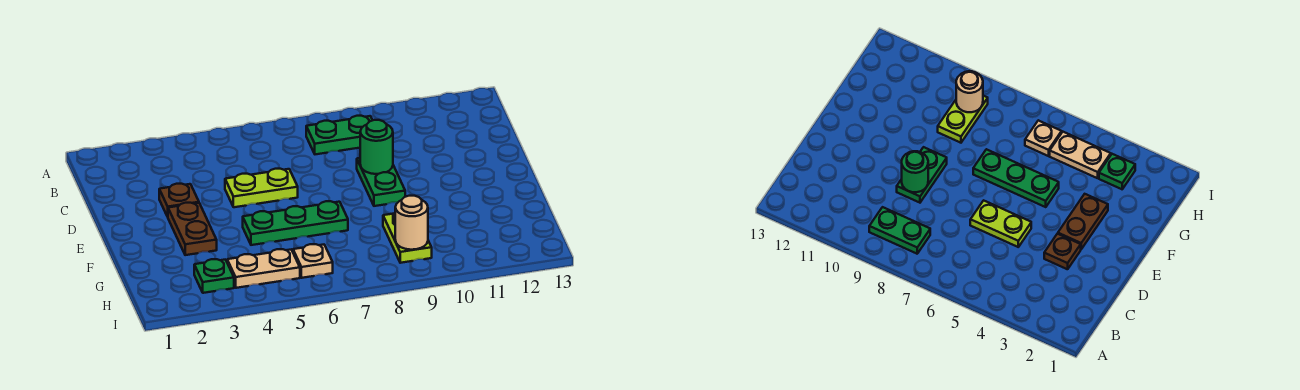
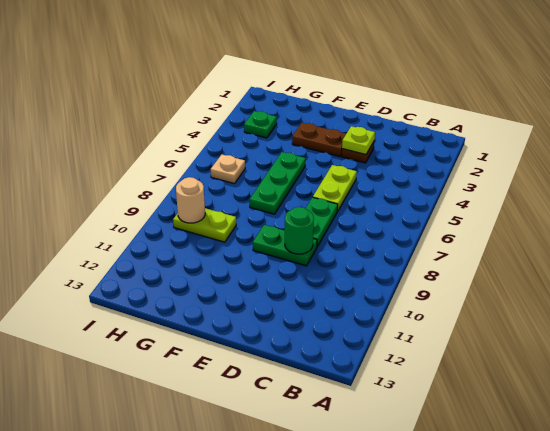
green plate B8:B9 level 1 -> green plate D7:D8 level 1
none -> lime plate D3 level 2
tan plate H4:H5 level 1 -> none

